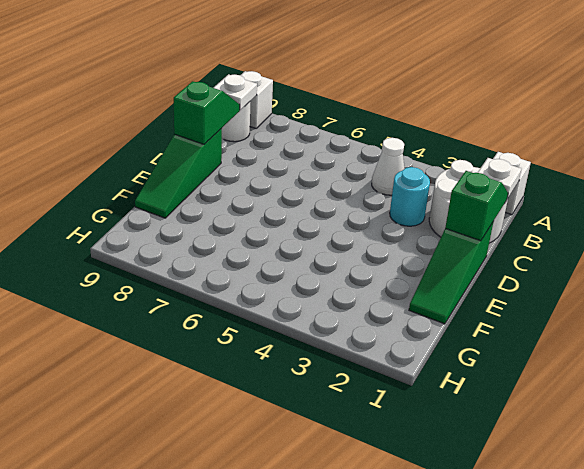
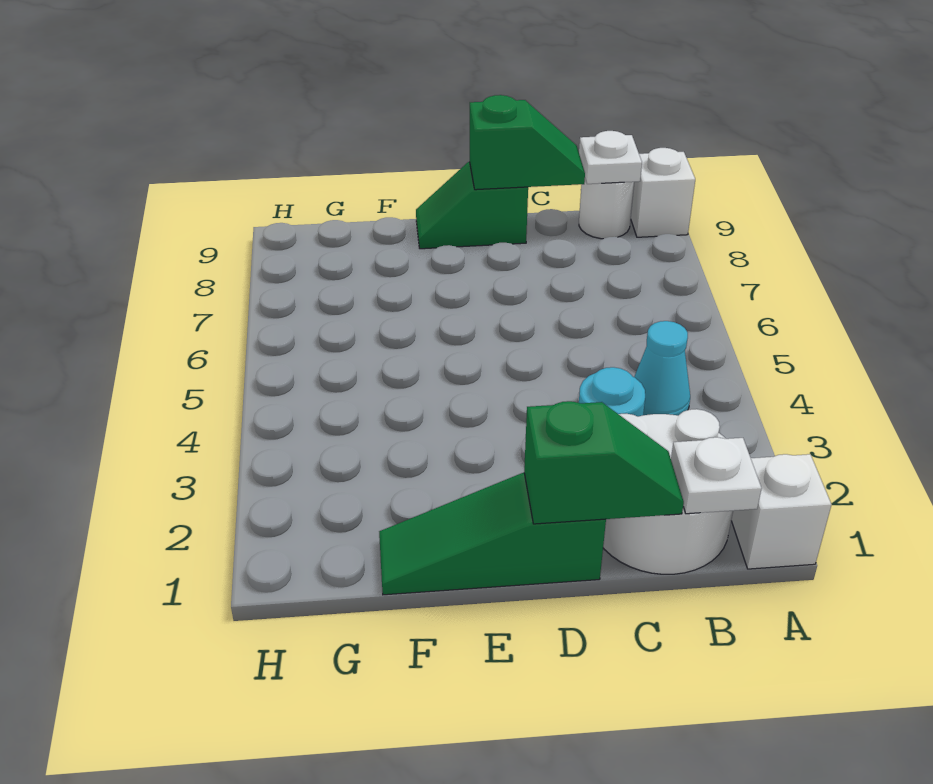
white cone B4 level 1 -> cyan cone B4 level 1
green slope D9:F9 level 1 top D -> green slope D9:E9 level 1 top D

